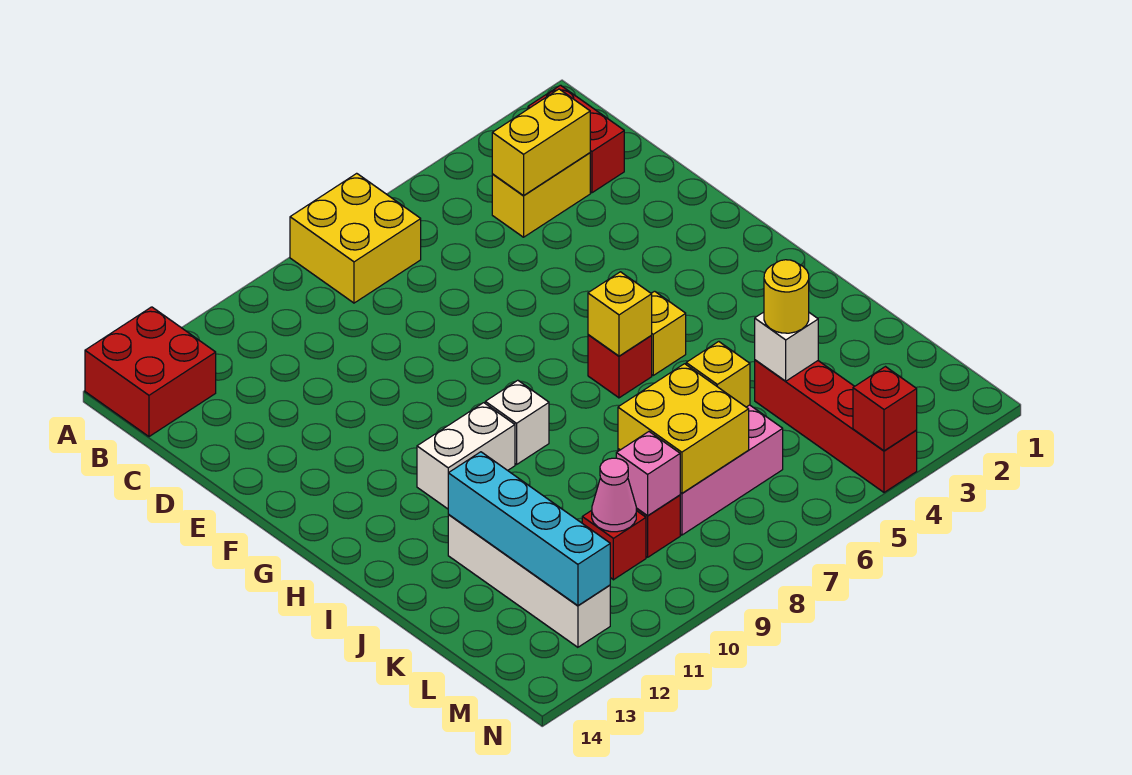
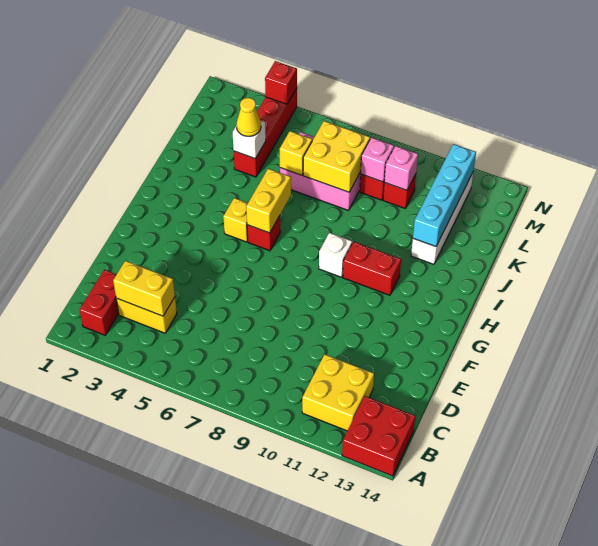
yellow brick A7:B8 level 1 -> yellow brick B11:C12 level 1
yellow brick H6 level 2 -> yellow brick H6:I6 level 2
white brick H10:H11 level 1 -> red brick H10:H11 level 1
yellow round brick K4 level 3 -> yellow cone K4 level 3
pink cone L10 level 2 -> pink brick L10 level 2

